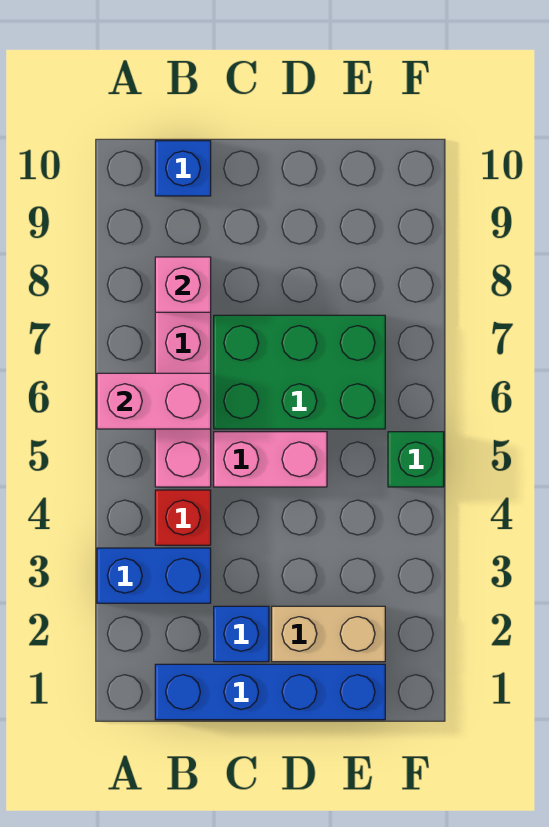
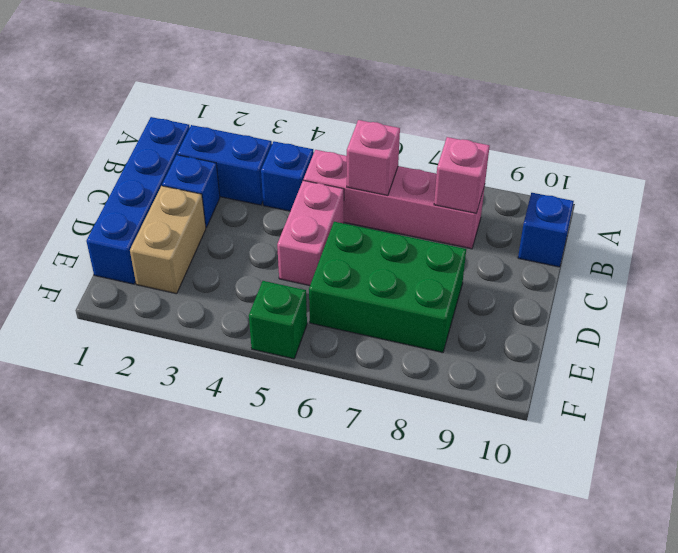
blue brick A3:B3 level 1 -> blue brick B2:B3 level 1
pink brick A6:B6 level 2 -> pink brick B6 level 2
red brick B4 level 1 -> blue brick B4 level 1
green brick C6:E7 level 1 -> green brick D6:E8 level 1

